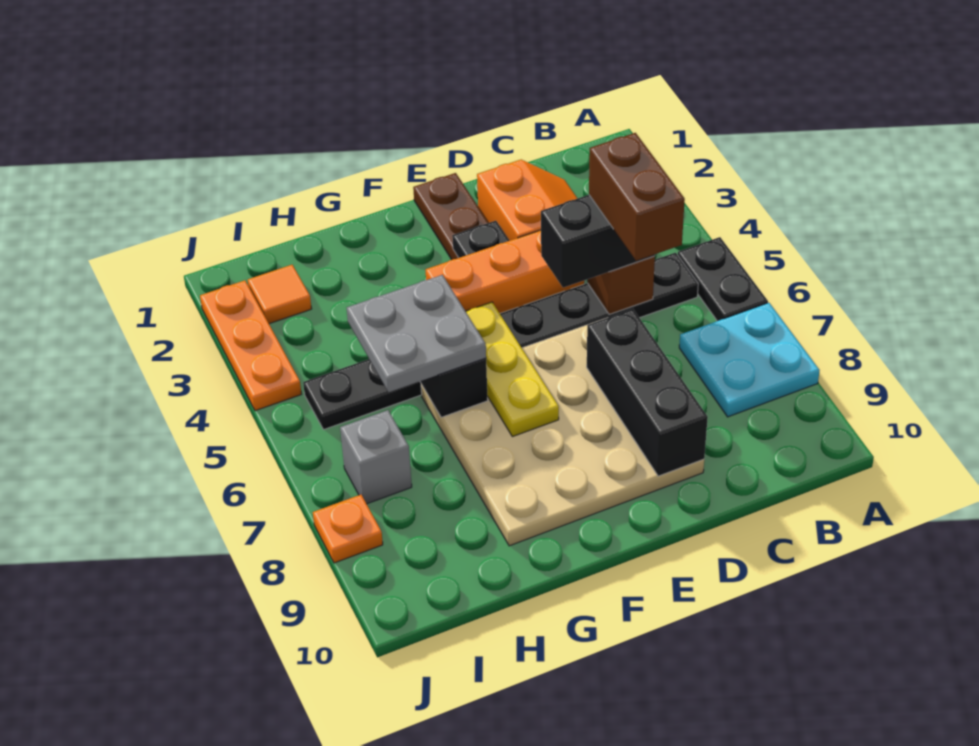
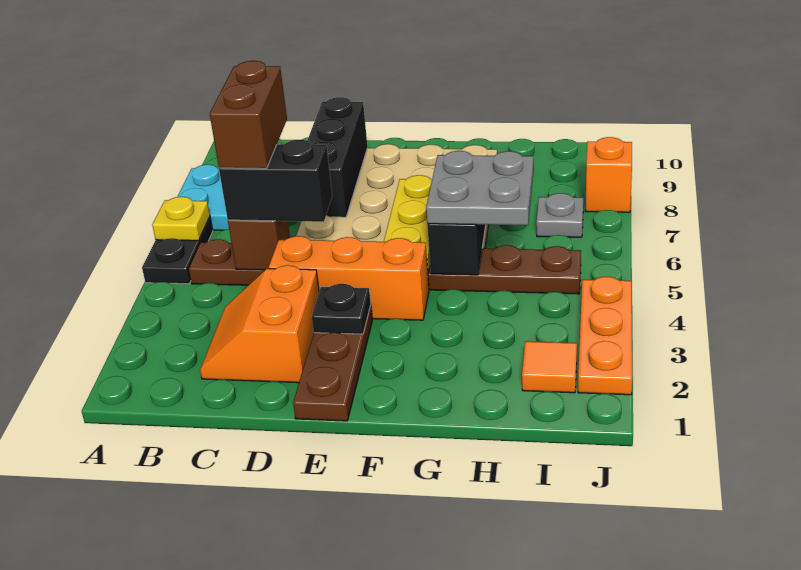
none -> yellow plate A6 level 2
black plate B5:I5 level 1 -> brown plate B5:I5 level 1
grey brick I7 level 1 -> grey plate I7 level 1
orange plate J8 level 1 -> orange brick J8 level 1

